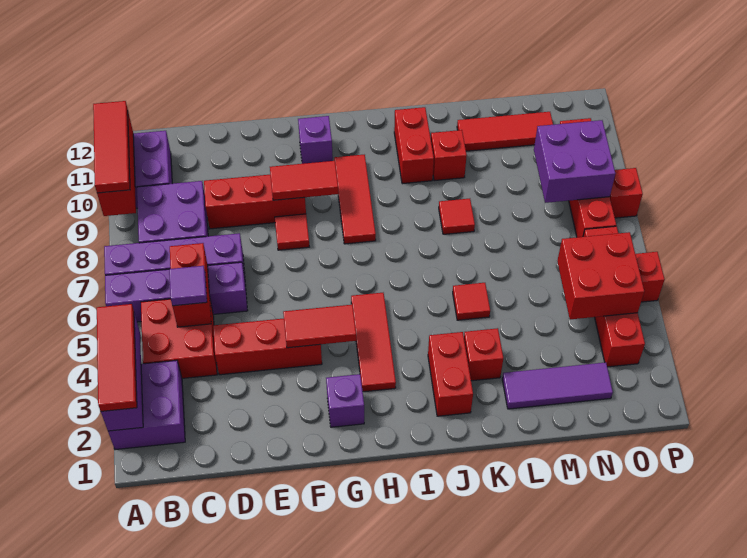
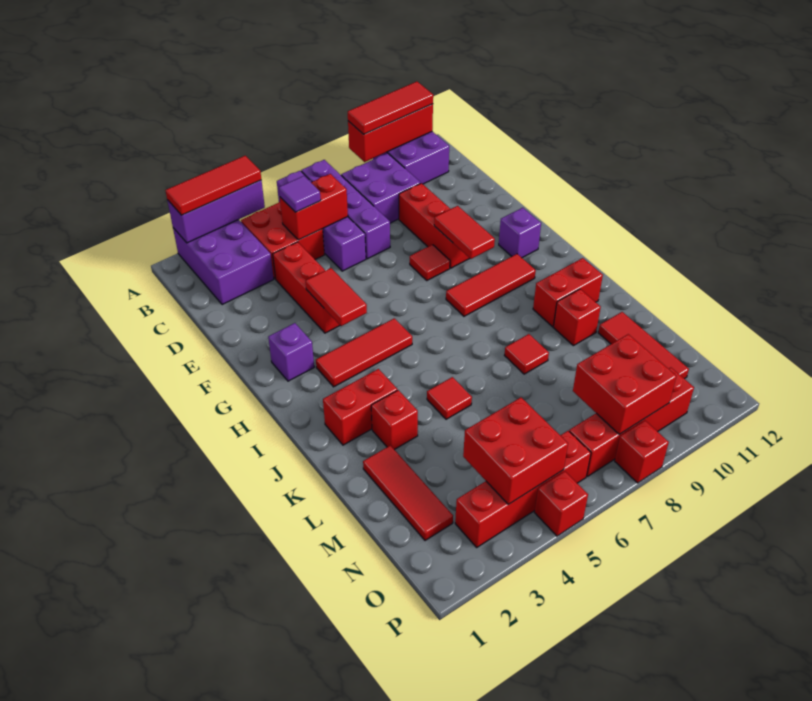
purple brick A2:B3 level 1 -> purple brick A2:C3 level 1
purple tile L2:N2 level 1 -> red tile L2:N2 level 1
purple brick N8:O9 level 2 -> red brick N8:O9 level 2

